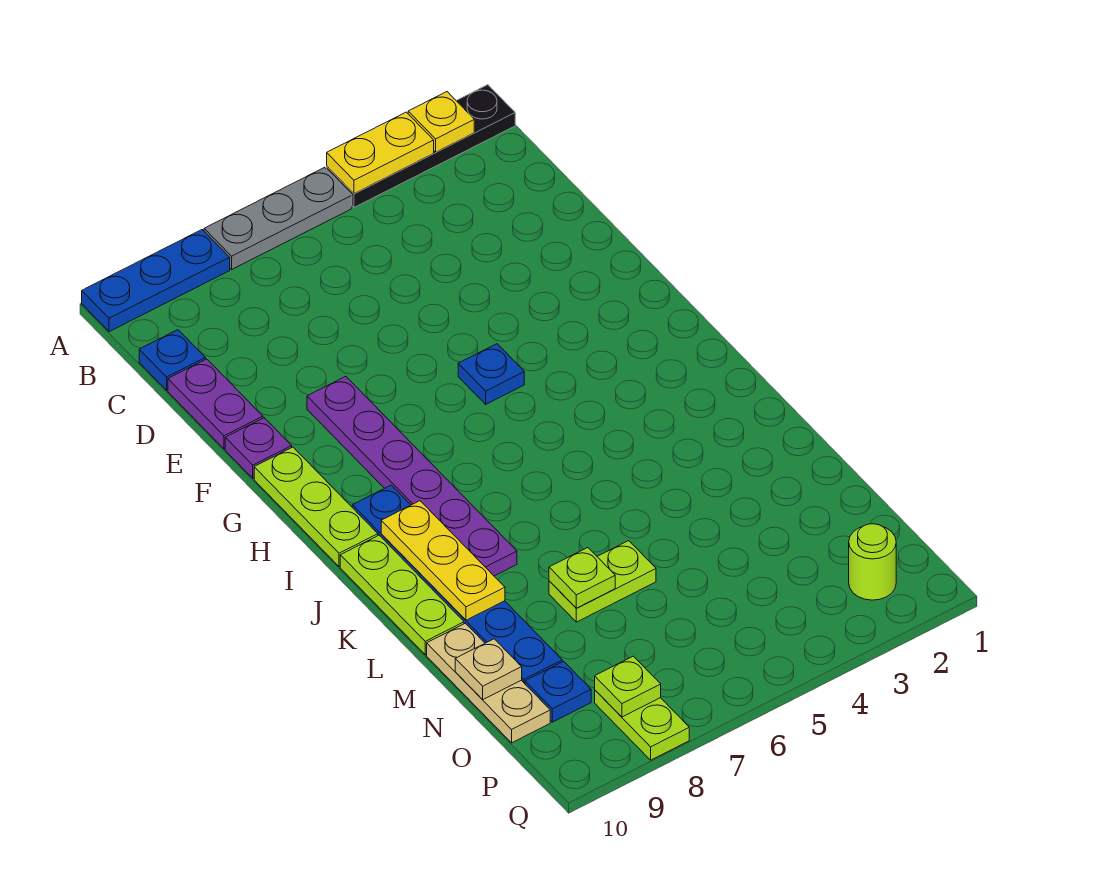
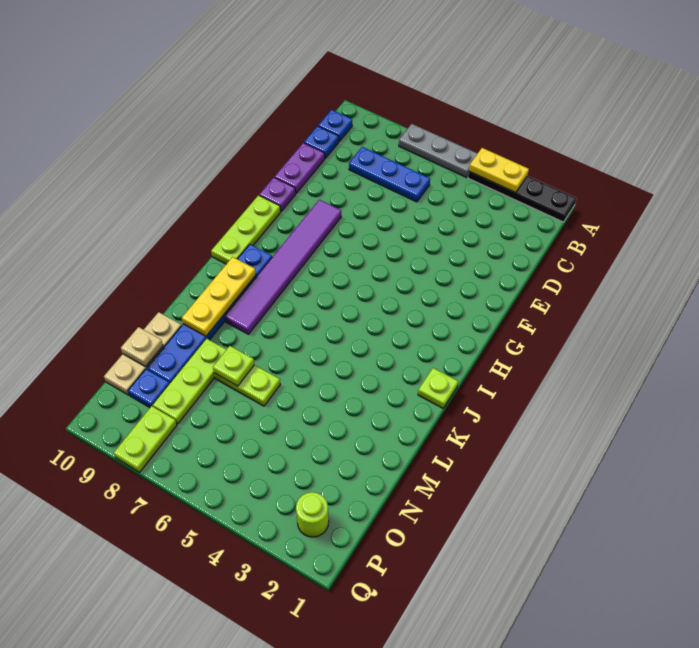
yellow plate A2 level 2 -> none
blue plate A8:A10 level 1 -> blue plate C6:C8 level 1
purple plate F8:K8 level 1 -> purple tile F8:K8 level 1
blue plate G5 level 1 -> blue plate B10 level 1
lime plate J10:L10 level 1 -> lime plate M8:O8 level 1
lime plate P8 level 2 -> lime plate J1 level 1

